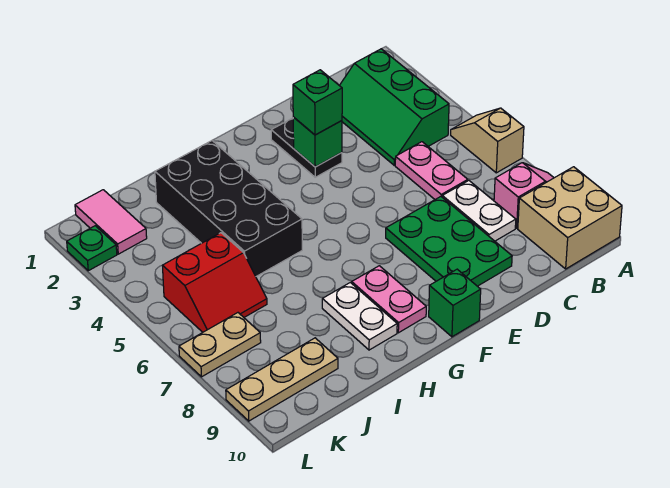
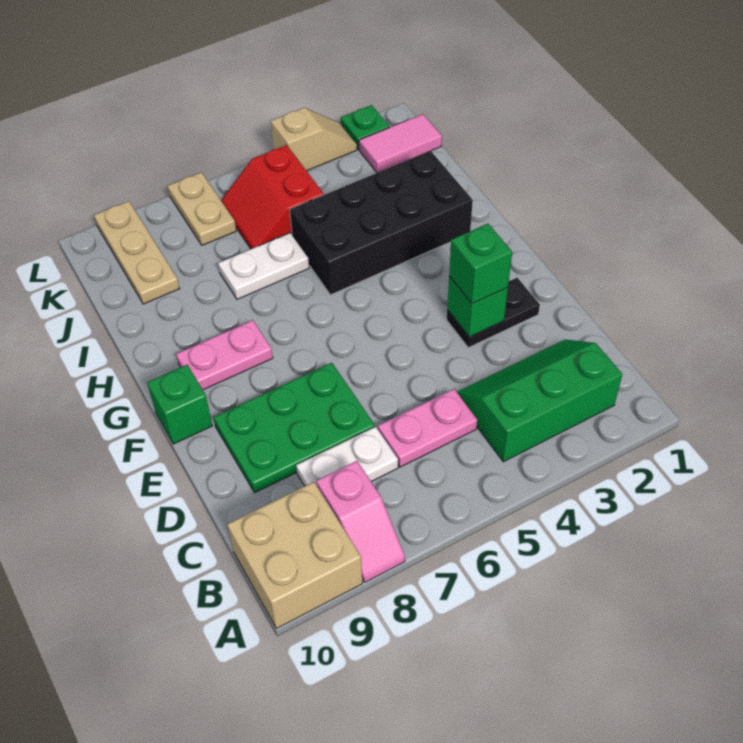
tan slope A5:A6 level 1 top 6 -> tan slope L3:L4 level 1 top 4
white plate H8:H9 level 1 -> white plate I6:I7 level 1

